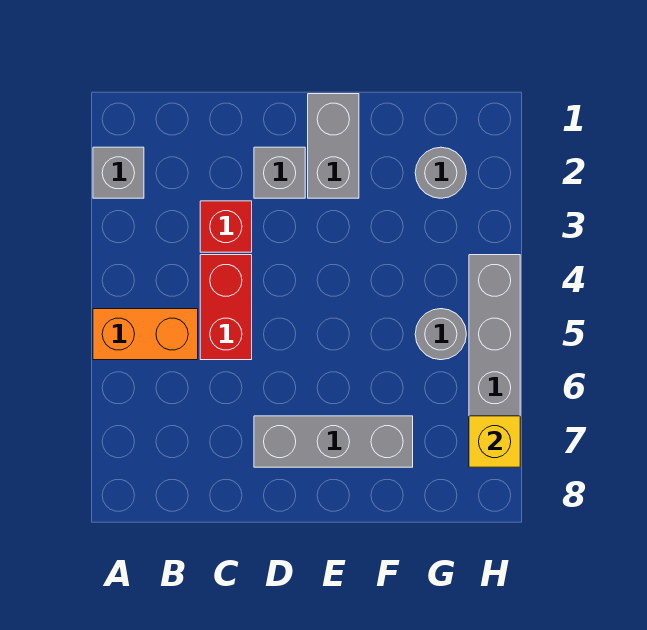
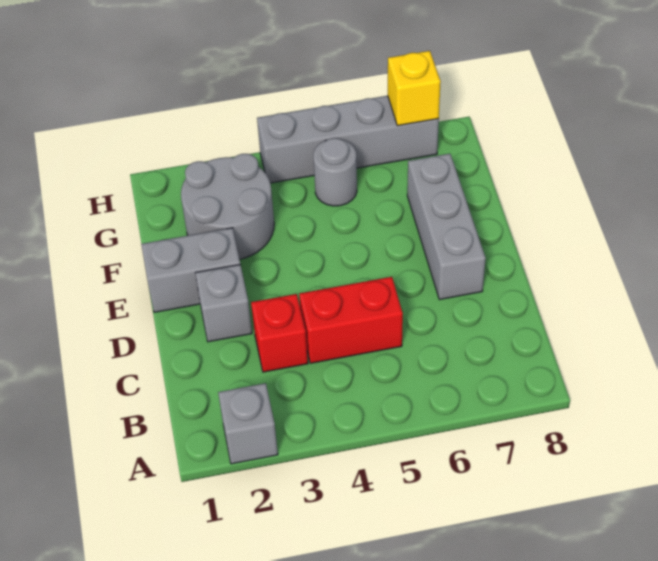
orange brick A5:B5 level 1 -> none
grey round brick G2 level 1 -> grey round brick F2:G3 level 1

